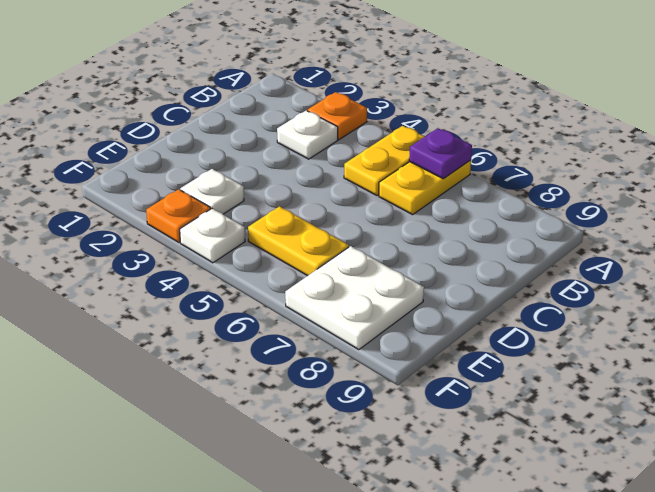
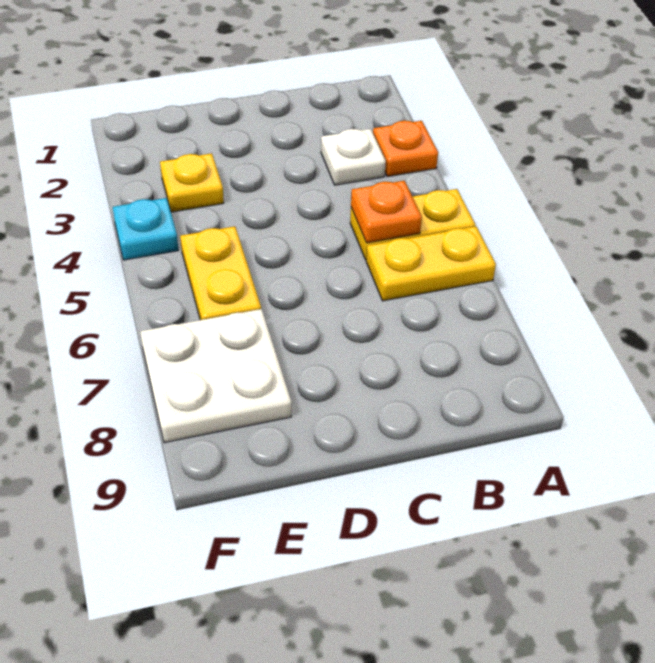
purple plate A6 level 2 -> none
white plate E3 level 1 -> yellow plate E3 level 1
orange plate F3 level 1 -> orange plate B5 level 2
white plate F4 level 1 -> cyan plate F4 level 1

